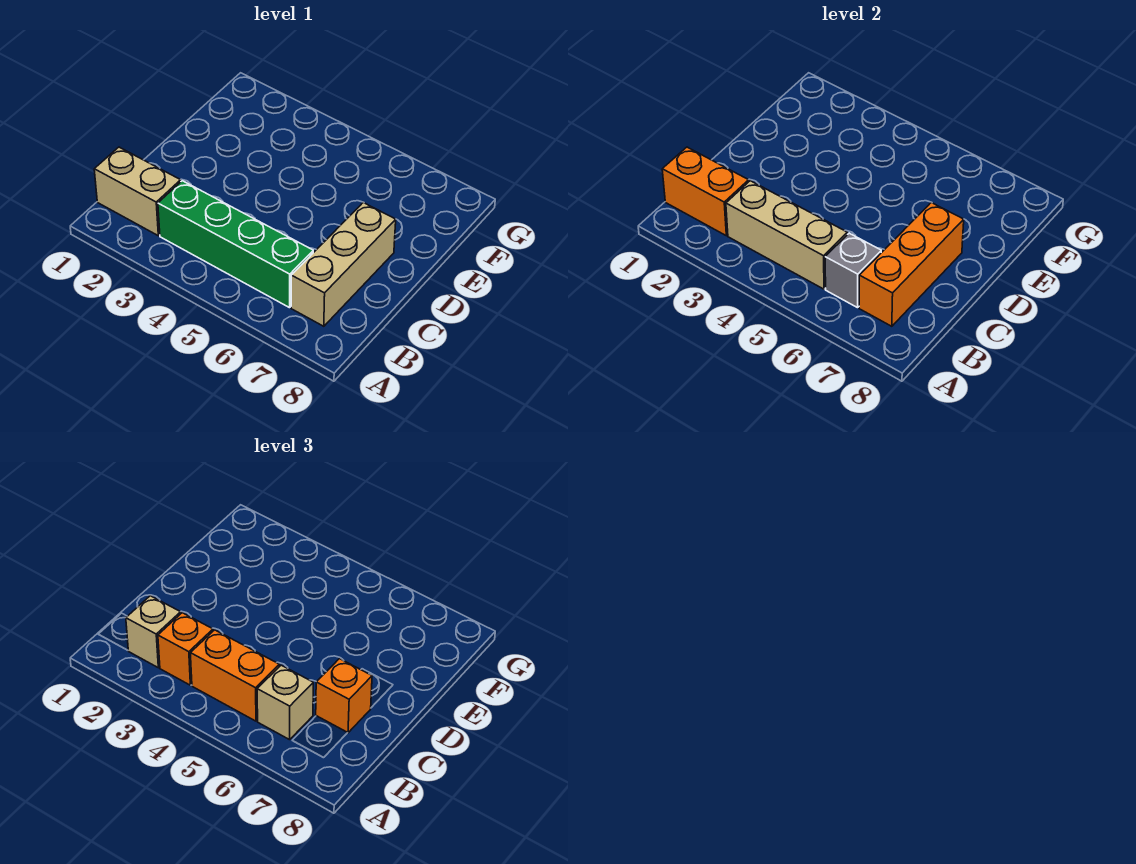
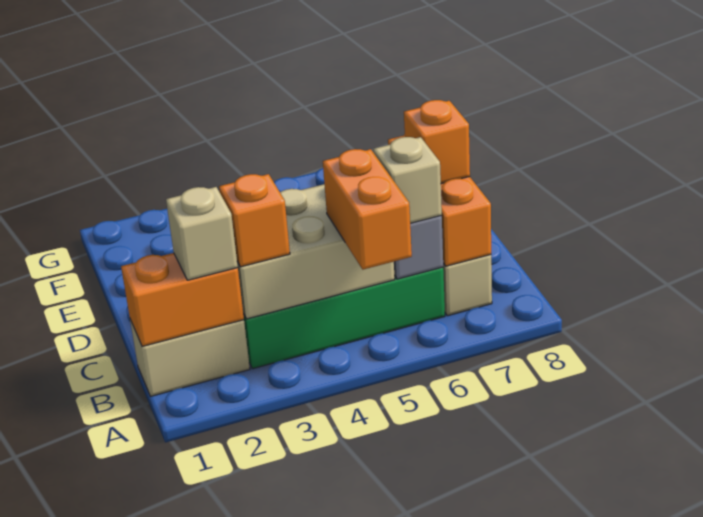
tan brick B3:B5 level 2 -> tan brick B3:C5 level 2
orange brick B4:B5 level 3 -> orange brick A5:B5 level 3

